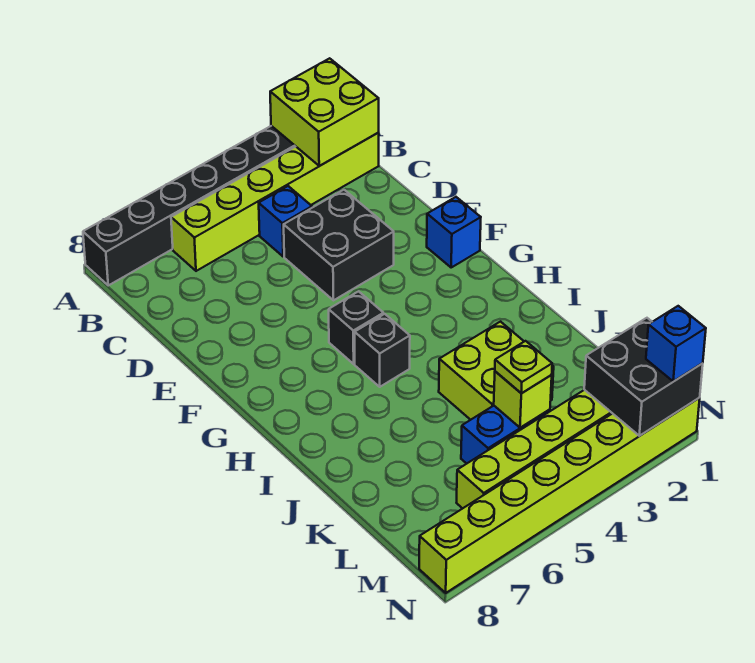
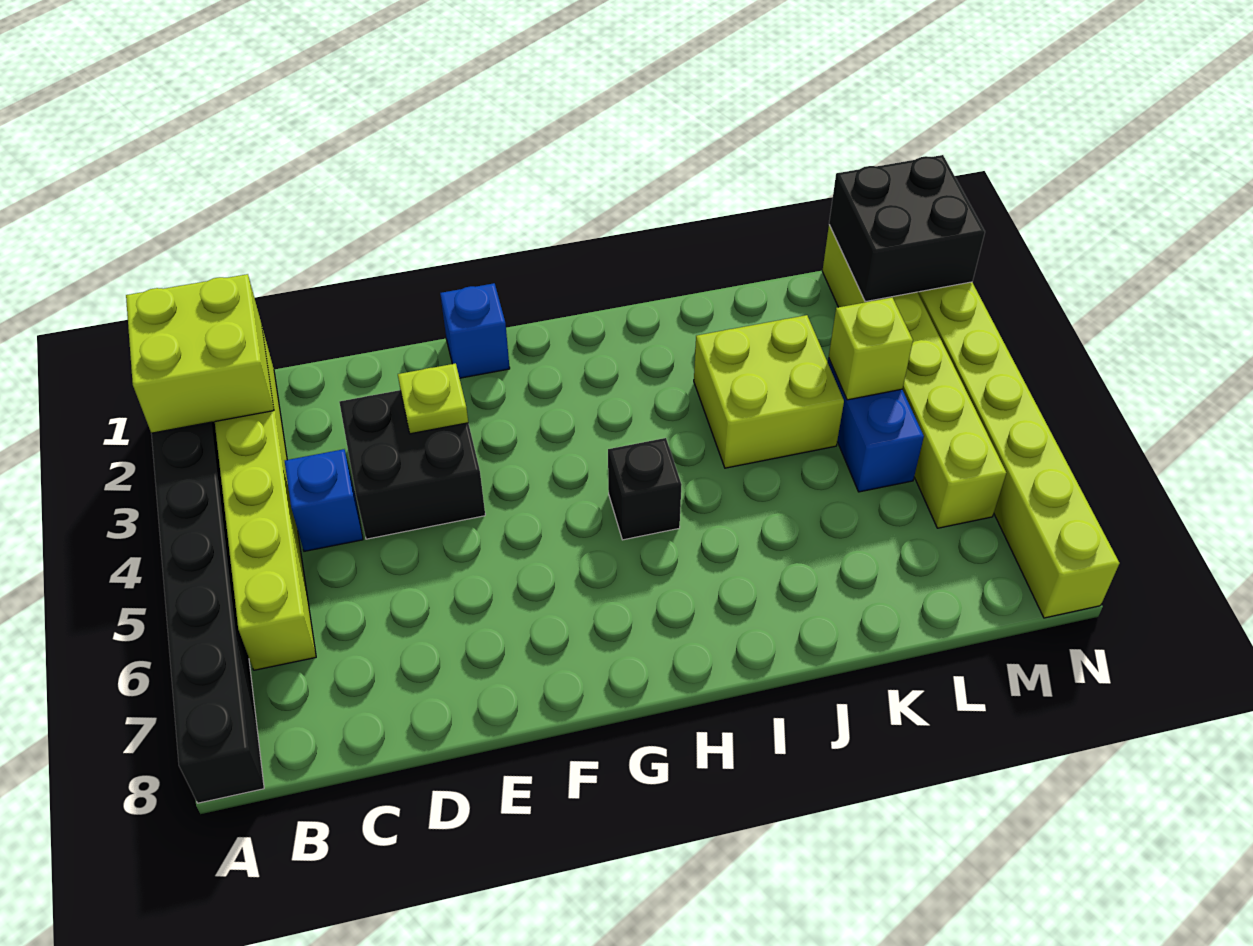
black brick G5 level 1 -> none
lime plate L4 level 3 -> lime plate E3 level 2
blue brick N1 level 3 -> none

